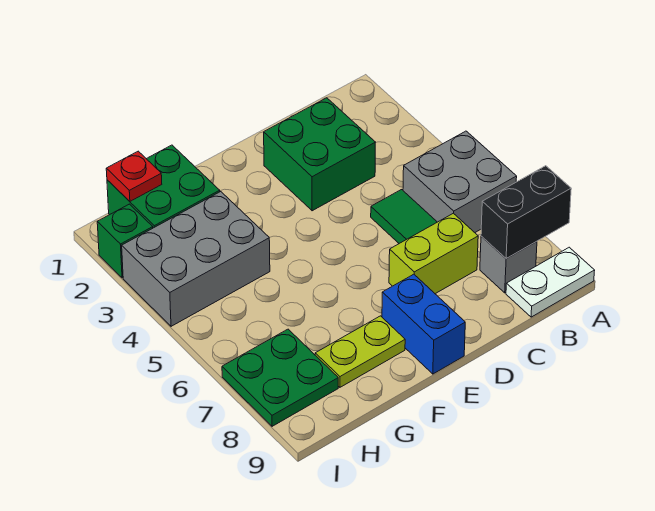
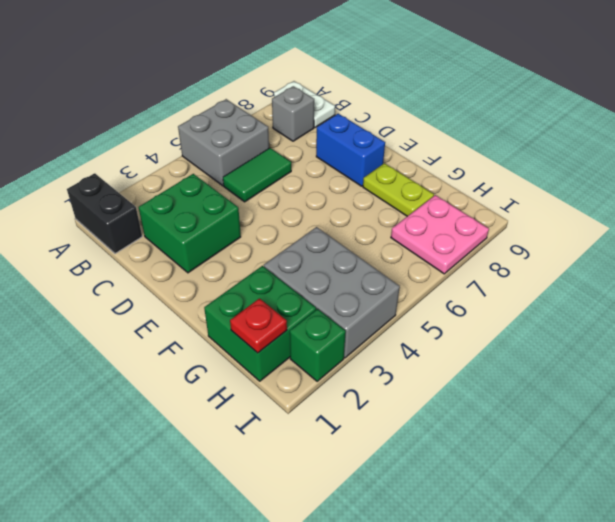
black brick A8:B8 level 2 -> black brick A1:B1 level 1
lime brick C7:D7 level 1 -> none
blue brick E8:E9 level 1 -> blue brick D8:E8 level 1
green plate H7:I8 level 1 -> pink plate H7:I8 level 1

